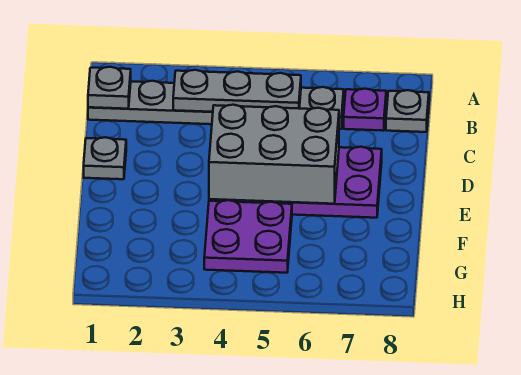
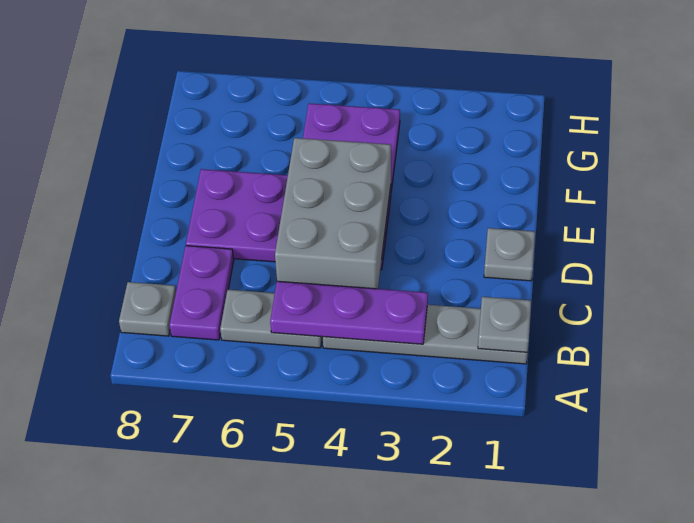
grey plate B3:B5 level 2 -> purple plate B3:B5 level 2
purple plate B7 level 1 -> purple plate B7:C7 level 1
grey brick D4:E6 level 2 -> grey brick C4:E5 level 2

